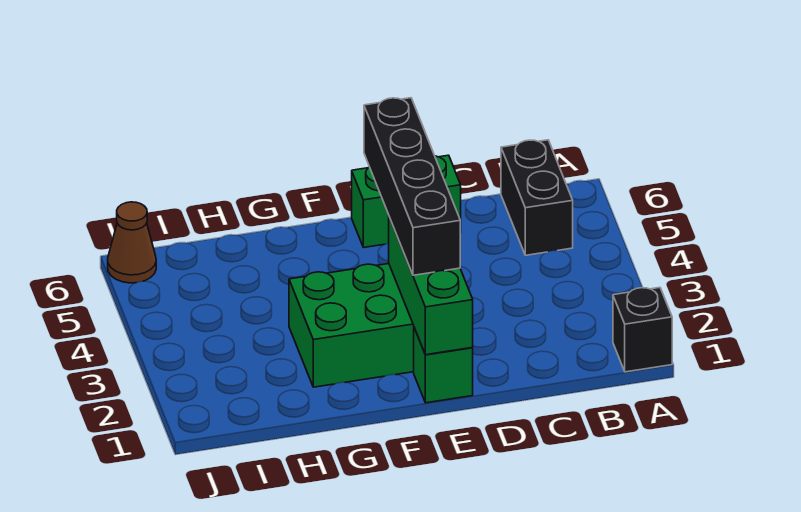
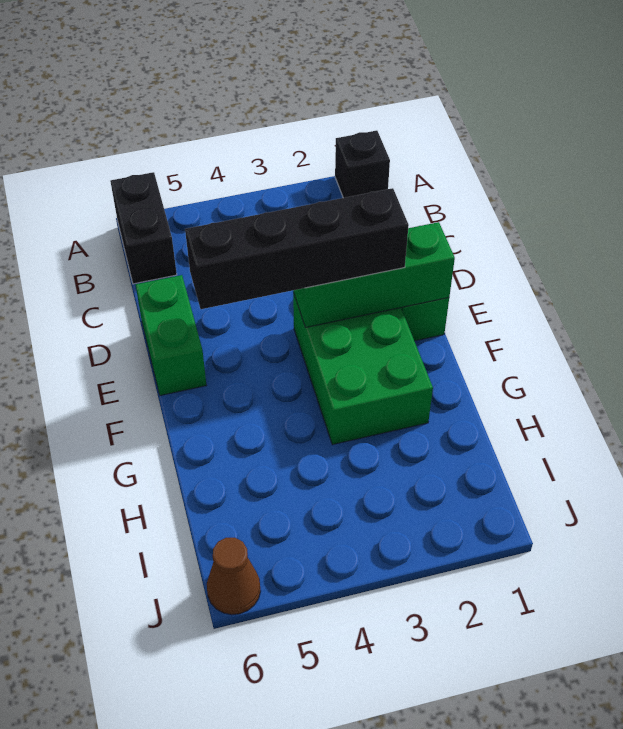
black brick B5:B6 level 1 -> black brick A6:B6 level 1

